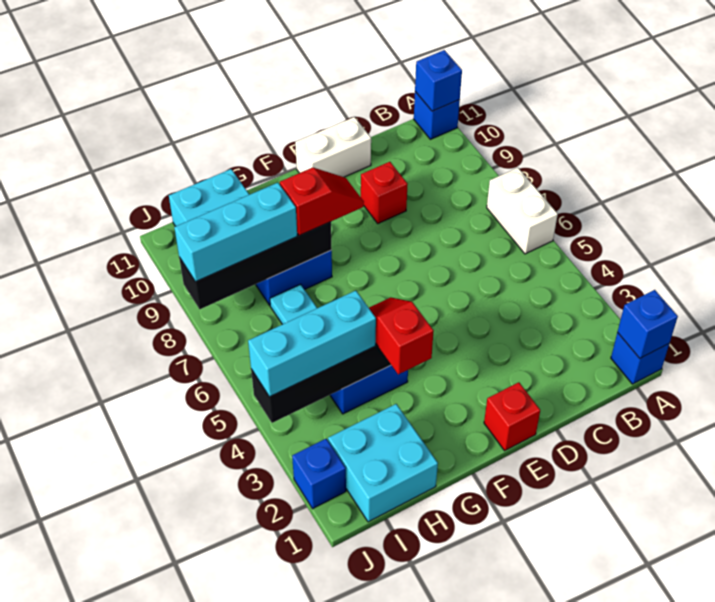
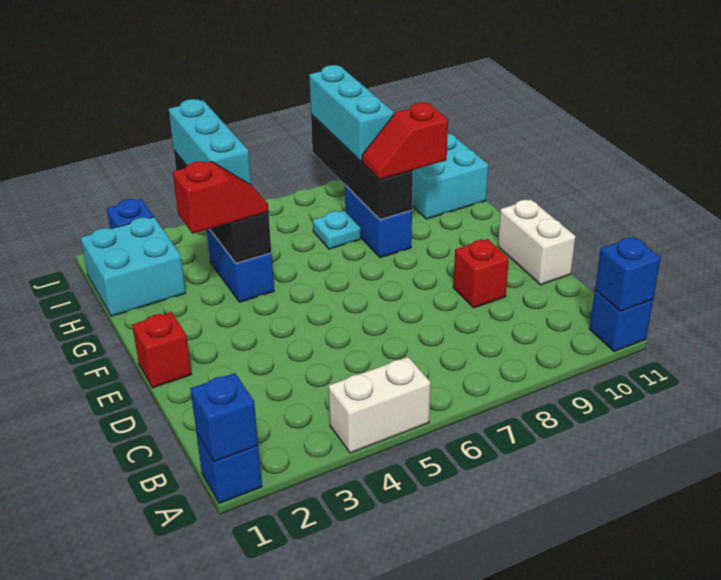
white brick A6:A7 level 1 -> white brick A4:A5 level 1
red slope F8:G8 level 3 top G -> red slope G8:G9 level 3 top 9

